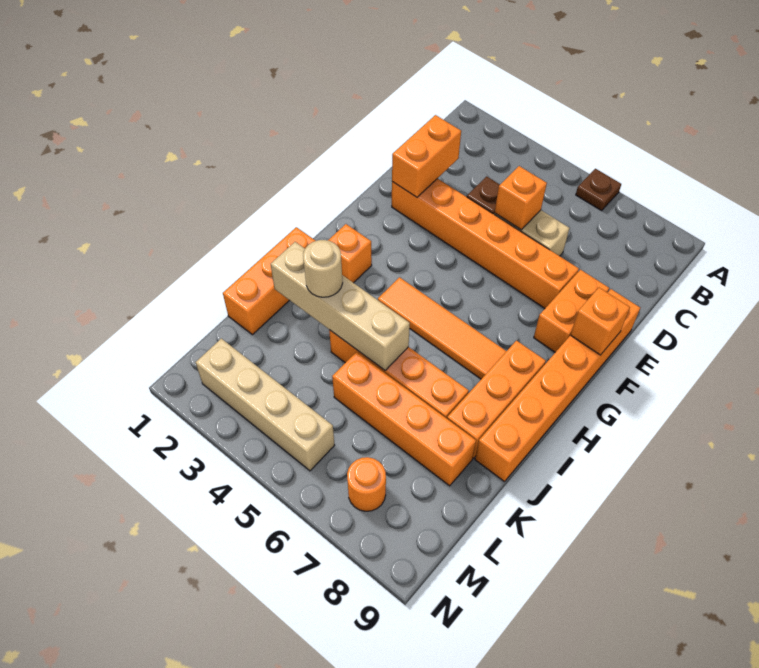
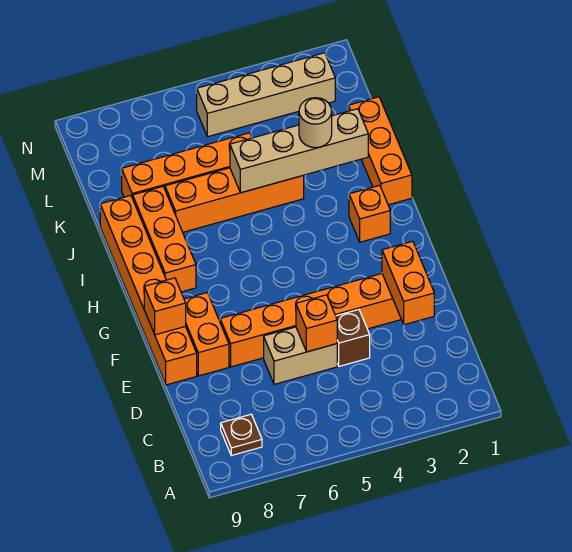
brown plate A6 level 1 -> brown plate B8 level 1
orange tile H4:H7 level 1 -> none
orange round brick M7 level 1 -> none

